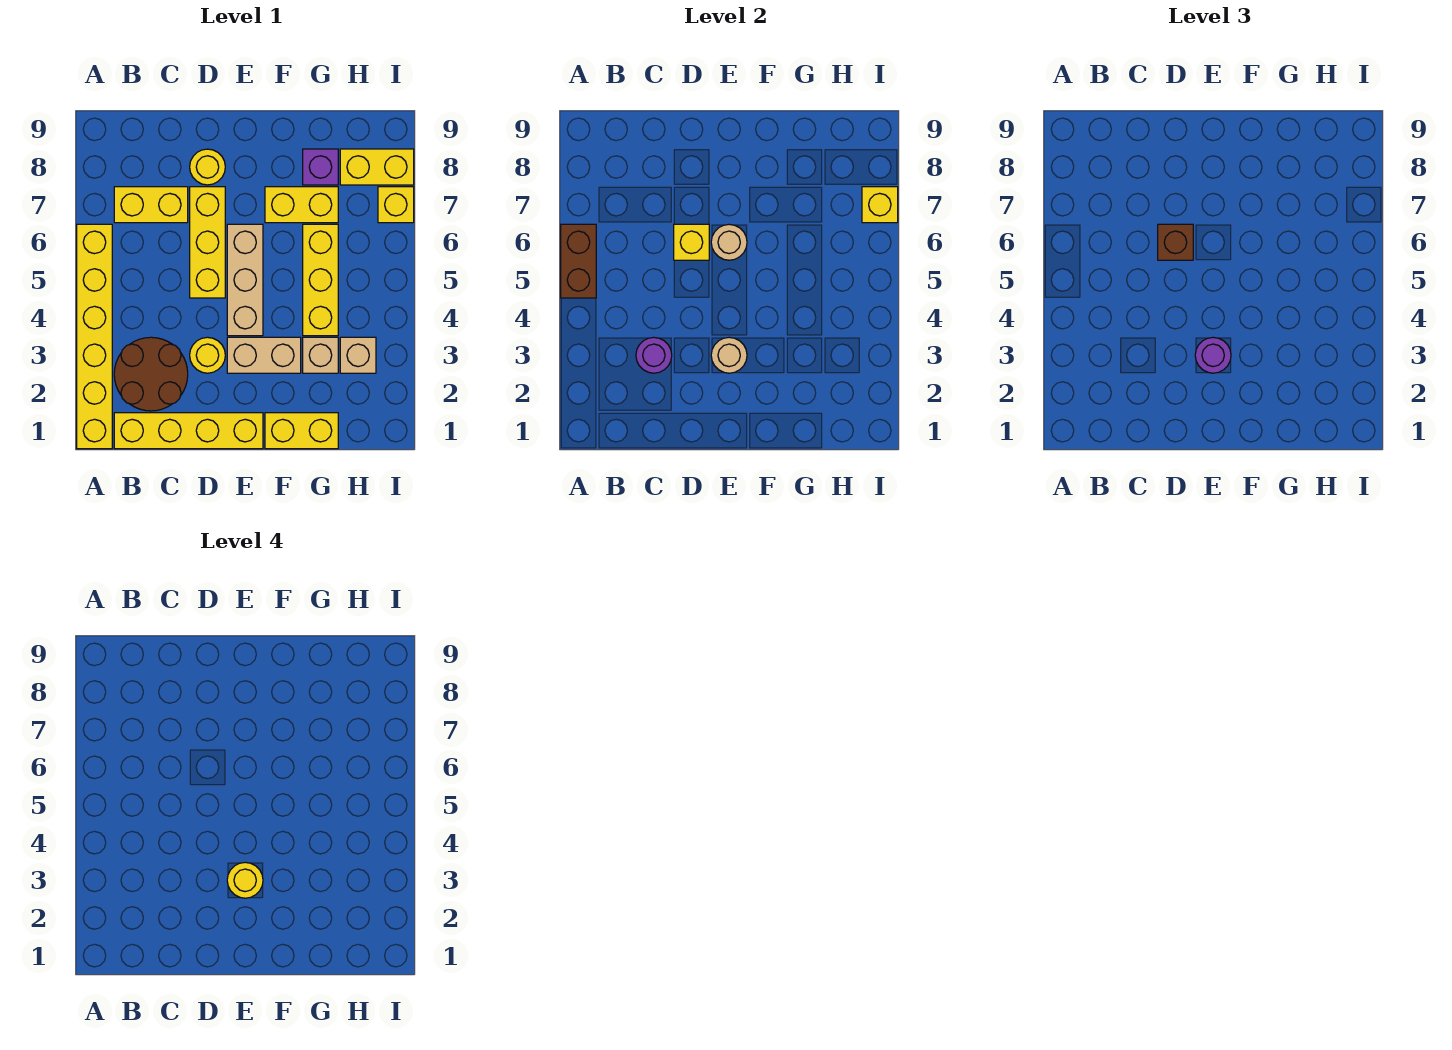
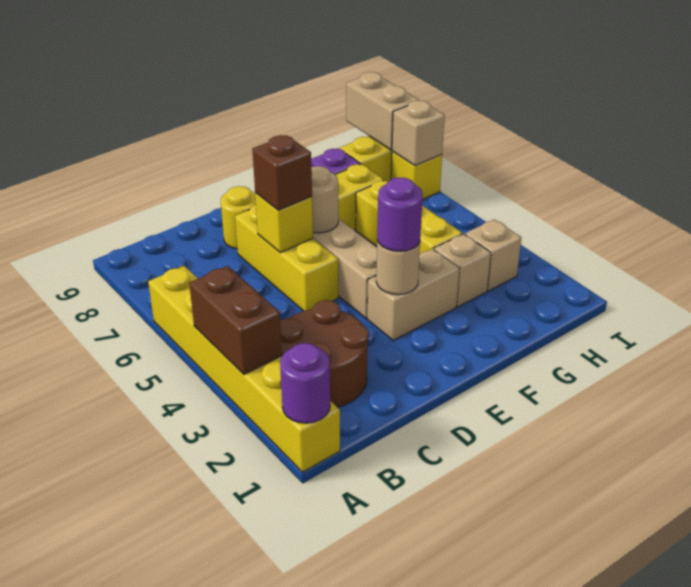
brown brick A5:A6 level 2 -> brown brick A3:A4 level 2
yellow brick B1:E1 level 1 -> none
yellow brick B7:C7 level 1 -> none
purple round brick C3 level 2 -> purple round brick A1 level 2
yellow round brick D3 level 1 -> none
yellow round brick E3 level 4 -> none
yellow brick F1:G1 level 1 -> none
yellow brick I7 level 2 -> tan brick I7 level 2
none -> tan brick I8:I9 level 2

